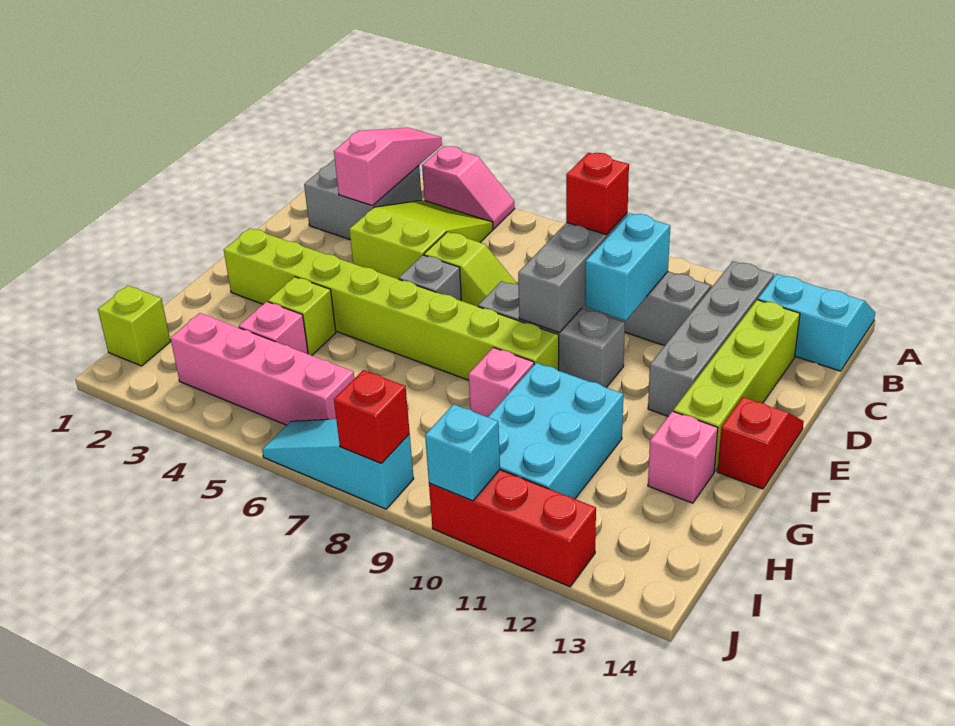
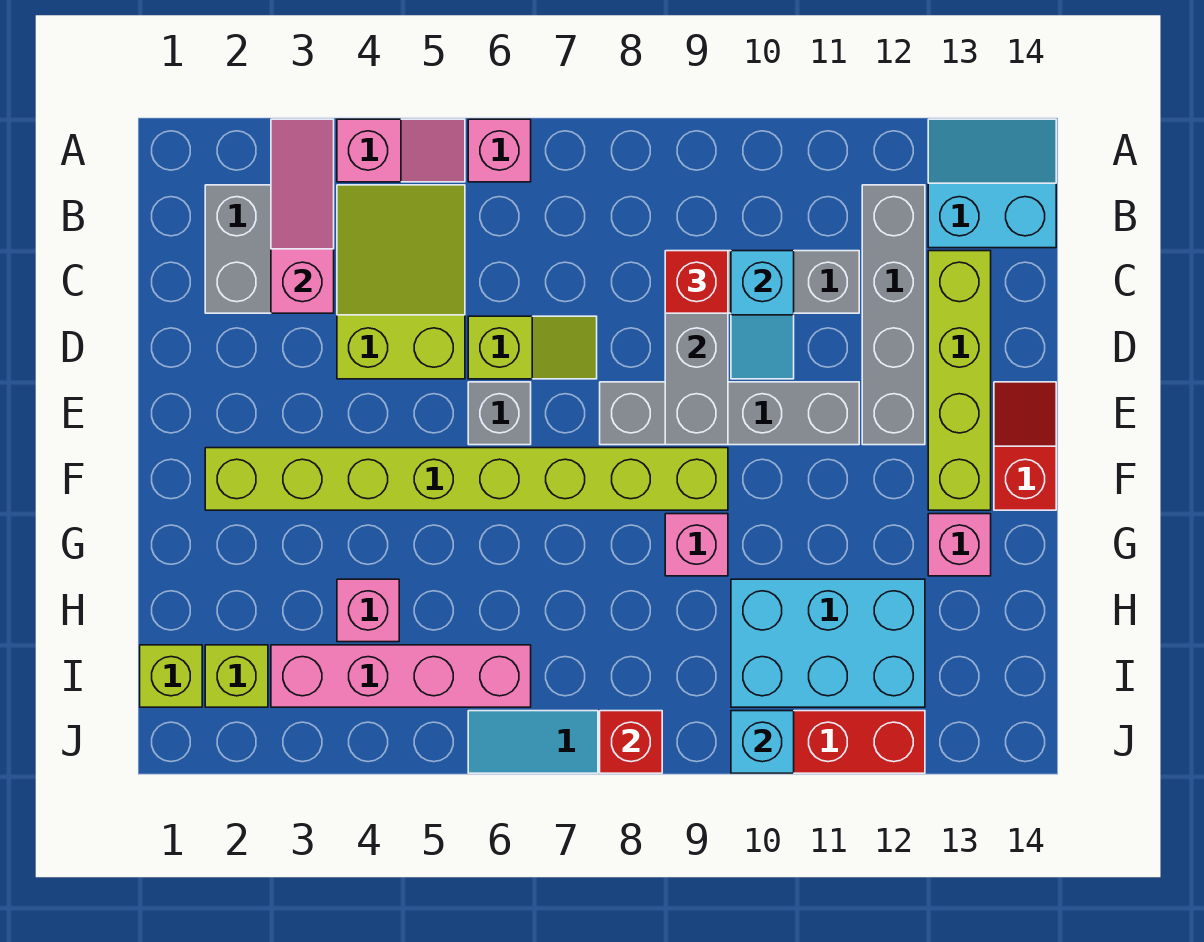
none -> pink brick A6 level 1
cyan brick C10:D10 level 2 -> cyan slope C10:D10 level 2 top C
grey brick E8:E10 level 1 -> grey brick E8:E11 level 1
lime brick G4 level 1 -> lime brick I2 level 1
cyan brick G10:I11 level 1 -> cyan brick H10:I12 level 1

